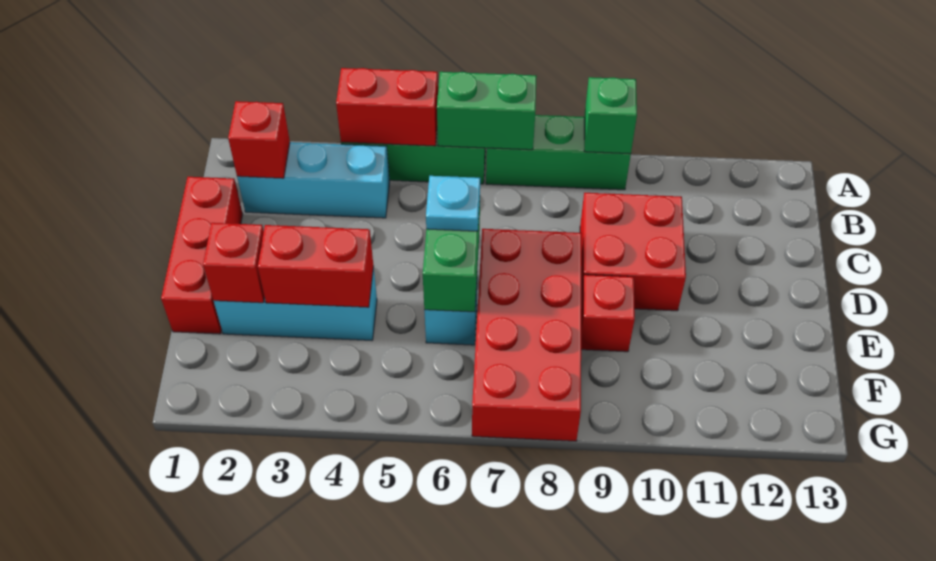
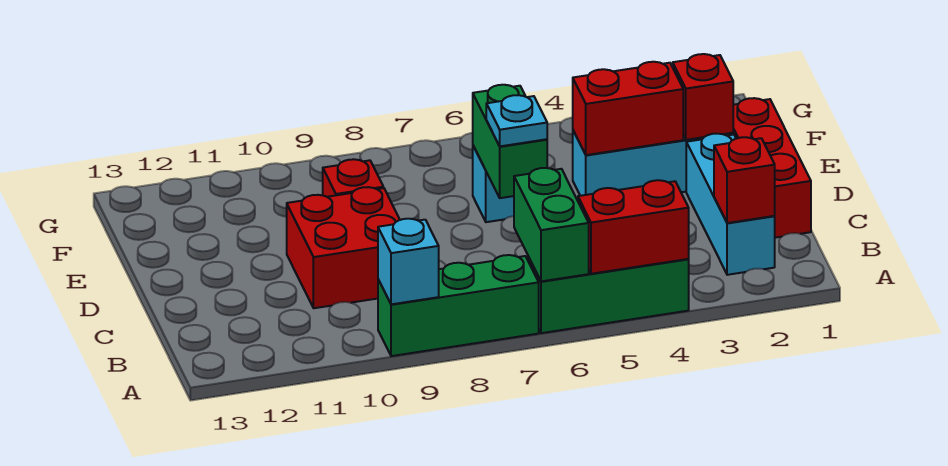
green brick A6:A7 level 2 -> green brick A6:B6 level 2
green brick A9 level 2 -> cyan brick A9 level 2
cyan brick B2:B4 level 1 -> cyan brick B2:D2 level 1
red brick D7:G8 level 1 -> none

